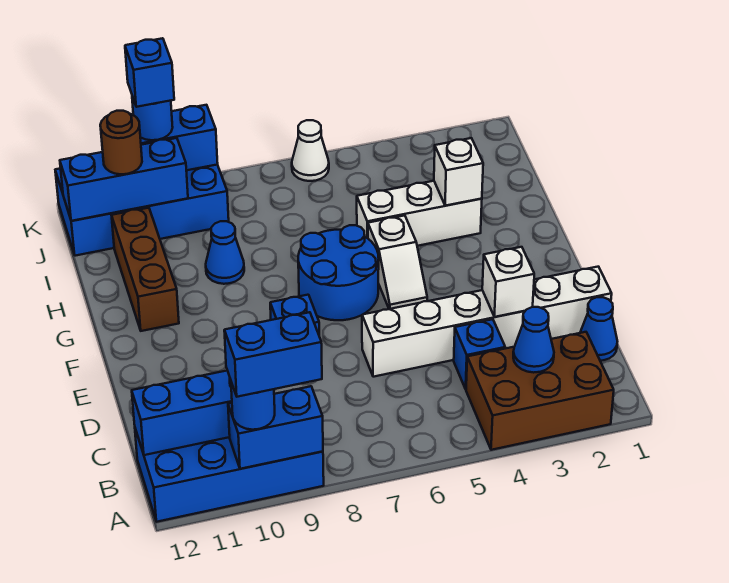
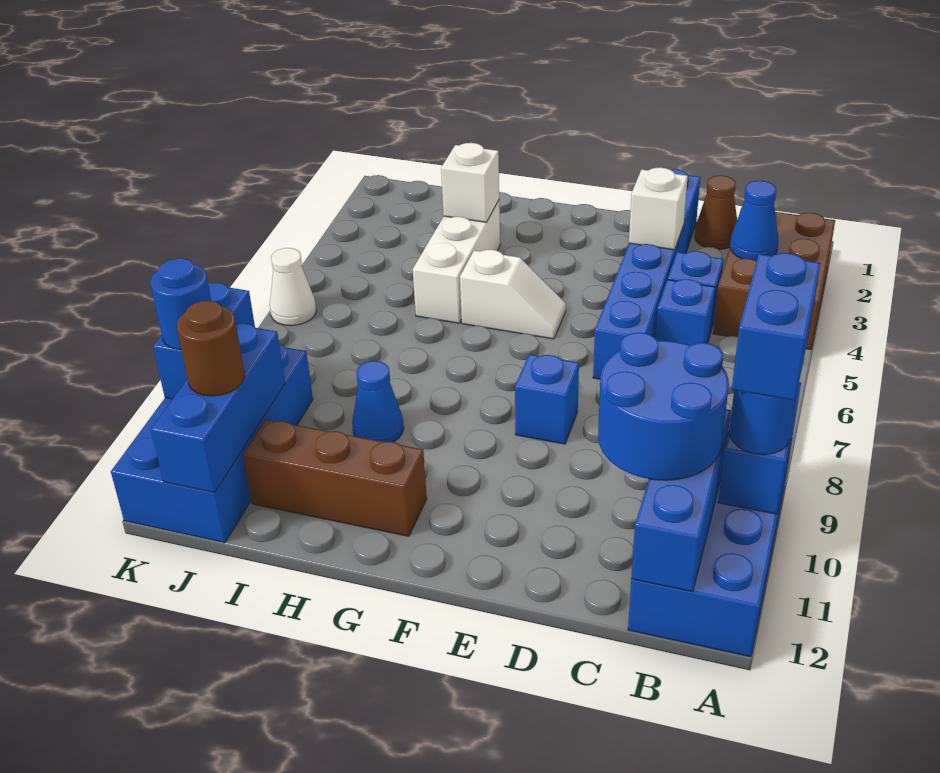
blue cone C1 level 1 -> brown cone C1 level 1
white brick D1:D6 level 1 -> blue brick D1:D6 level 1
blue round brick F6:G7 level 1 -> blue round brick B10:C11 level 3
blue brick K10 level 4 -> blue brick C5 level 1

